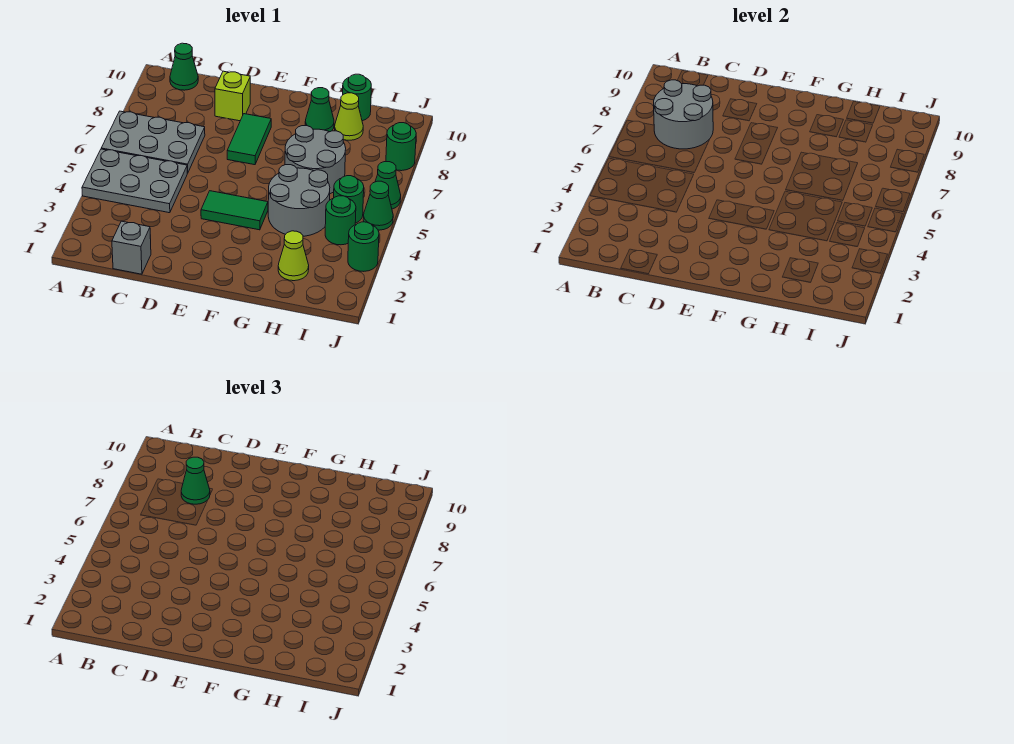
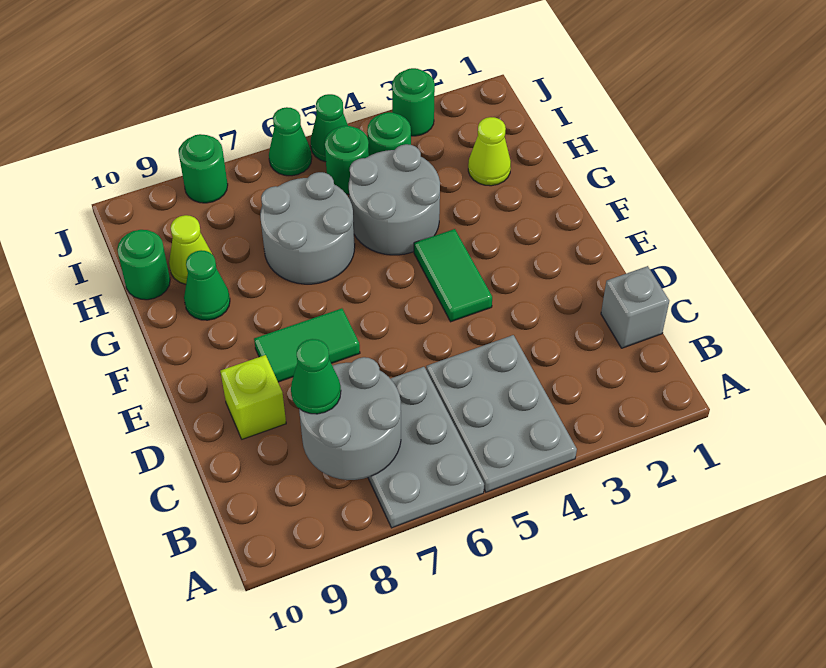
green cone B10 level 1 -> none

